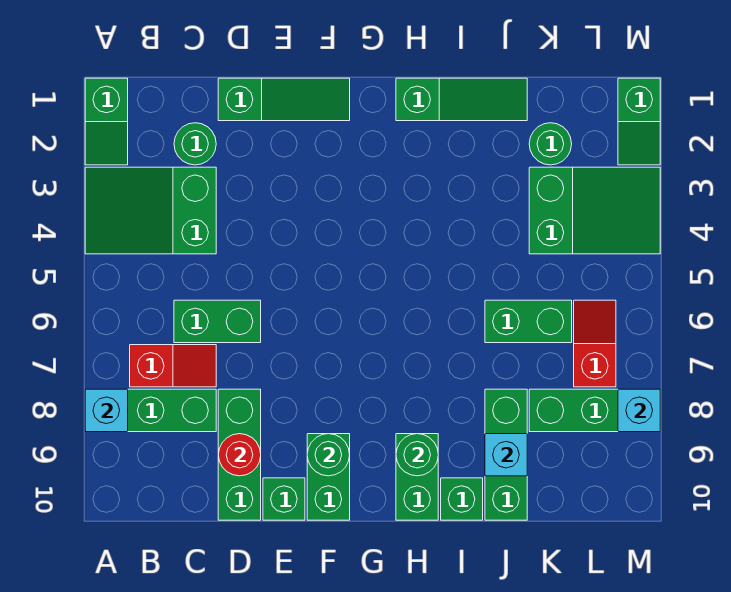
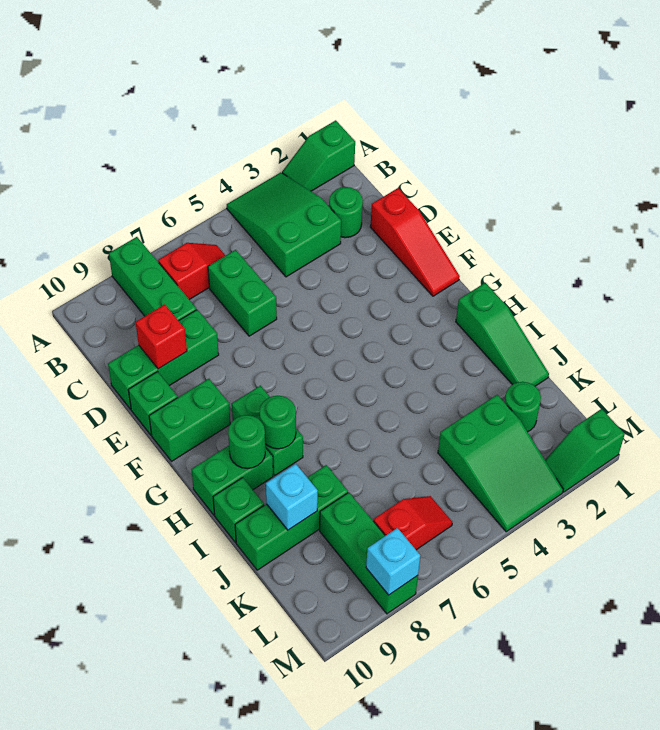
cyan brick A8 level 2 -> none
red slope B7:C7 level 1 top B -> red slope B6:B7 level 1 top 7
green slope D1:F1 level 1 top D -> red slope D1:F1 level 1 top D
red round brick D9 level 2 -> red brick D9 level 2
green round brick F9 level 2 -> green round brick H8 level 2
green brick J6:K6 level 1 -> green brick G8:H8 level 1

